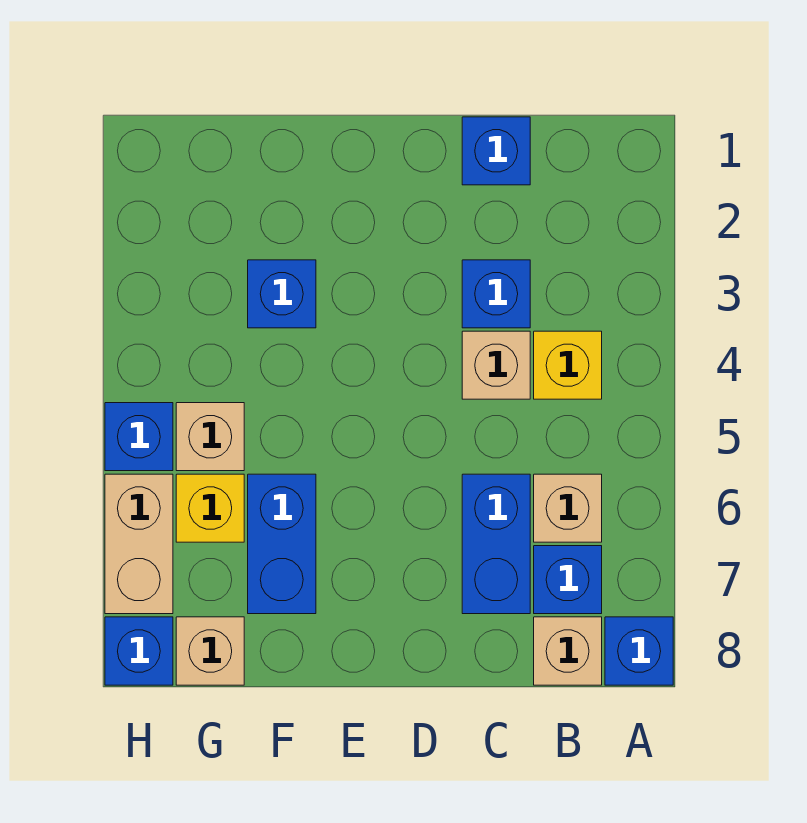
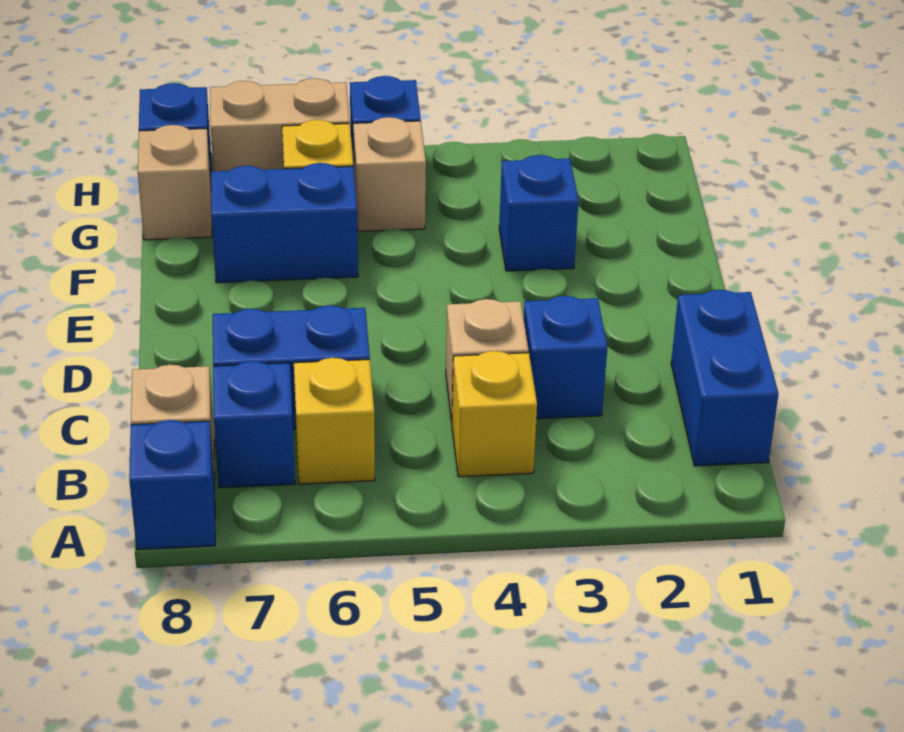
tan brick B6 level 1 -> yellow brick B6 level 1
blue brick C1 level 1 -> blue brick B1:C1 level 1

